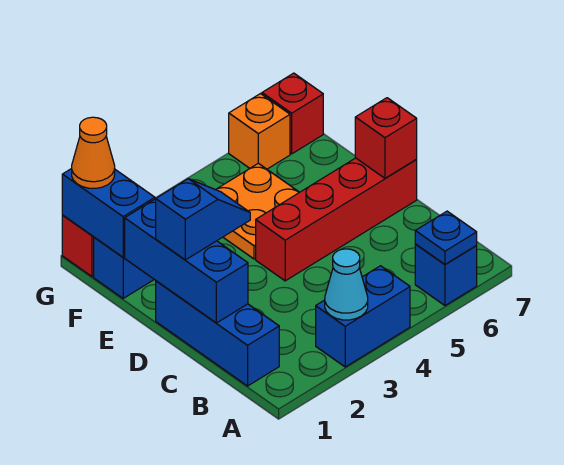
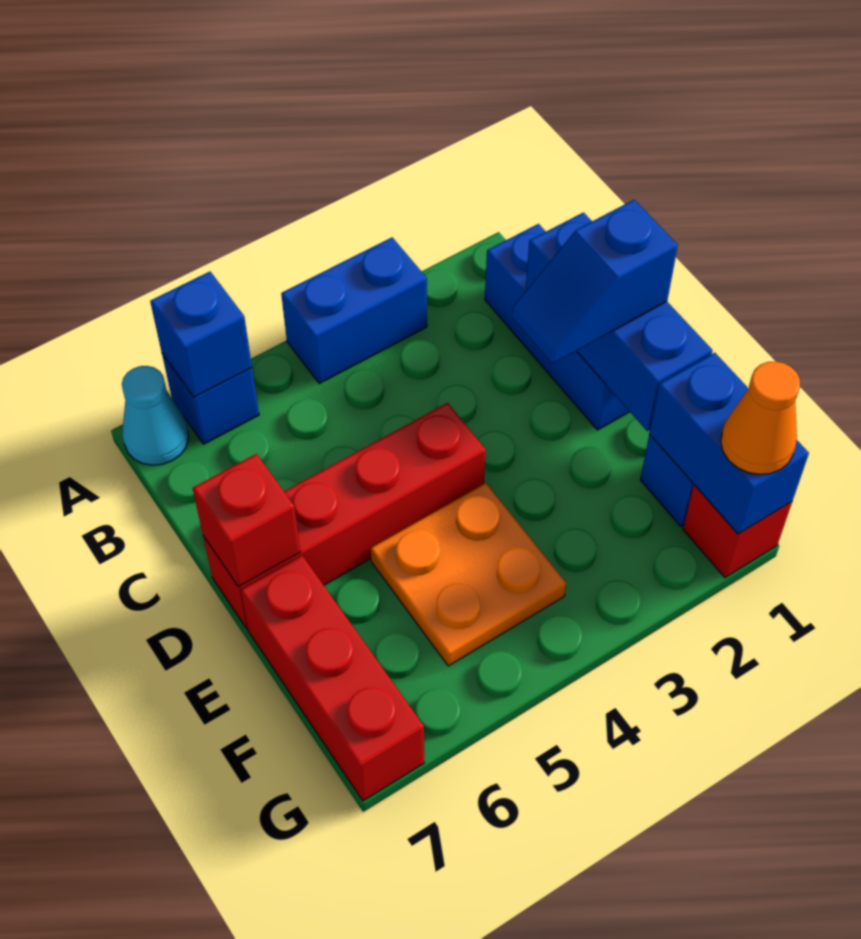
cyan cone A3 level 2 -> cyan cone A7 level 1
blue plate A6 level 2 -> blue brick A6 level 2
orange brick G6 level 1 -> none
red brick G7 level 1 -> red brick E7:G7 level 1

